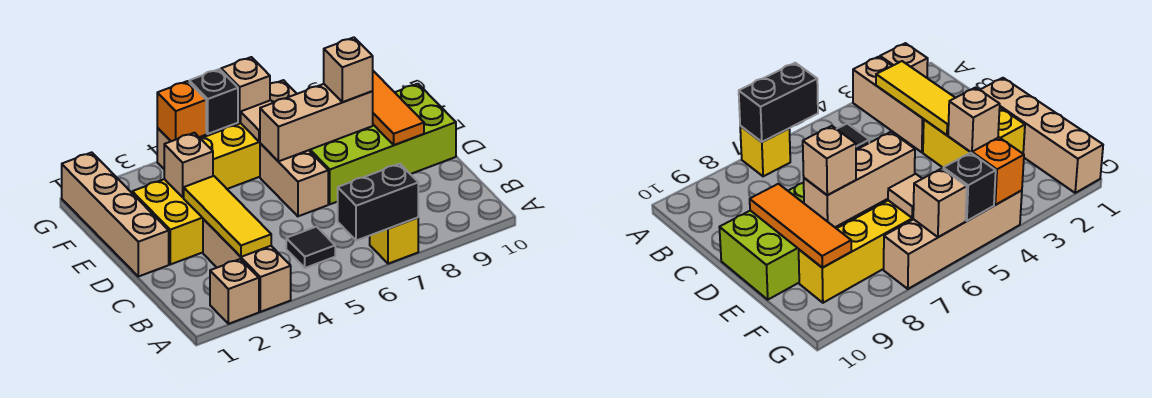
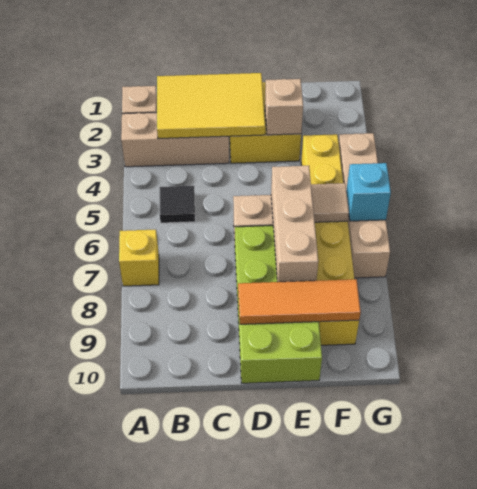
black brick A6:A7 level 2 -> none
yellow tile B3:D3 level 2 -> yellow tile B2:D3 level 2
tan brick D1:G1 level 1 -> none
tan brick E8 level 3 -> none
orange brick G4 level 2 -> none
black brick G5 level 2 -> none
tan brick G6 level 2 -> cyan brick G6 level 2

